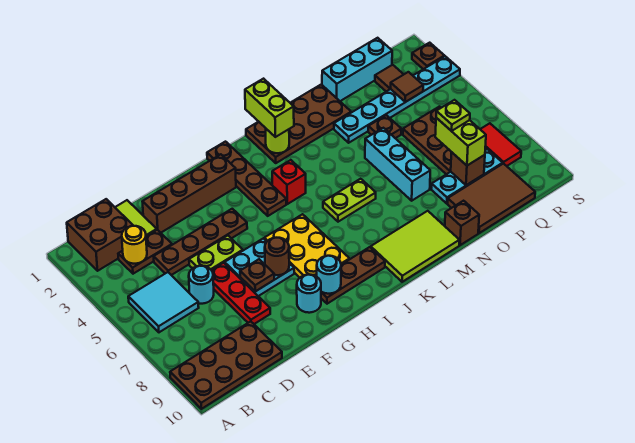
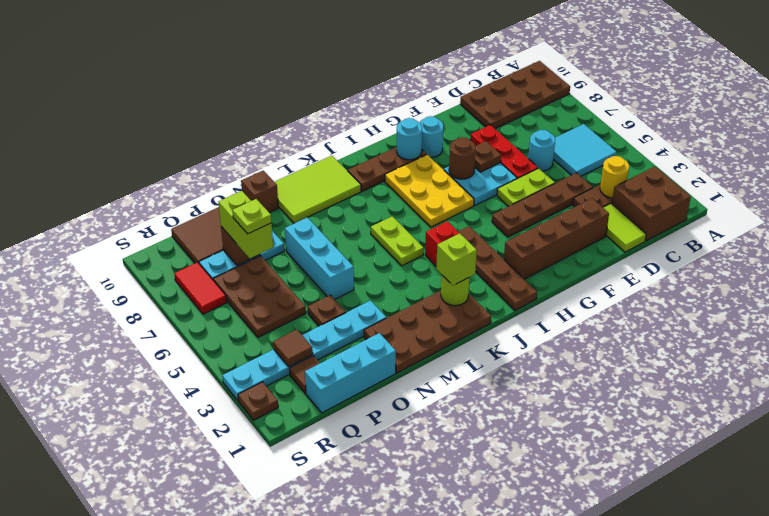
lime brick K1:K2 level 3 -> lime brick K2 level 3
lime plate K6:L6 level 1 -> lime plate K5:K6 level 1

